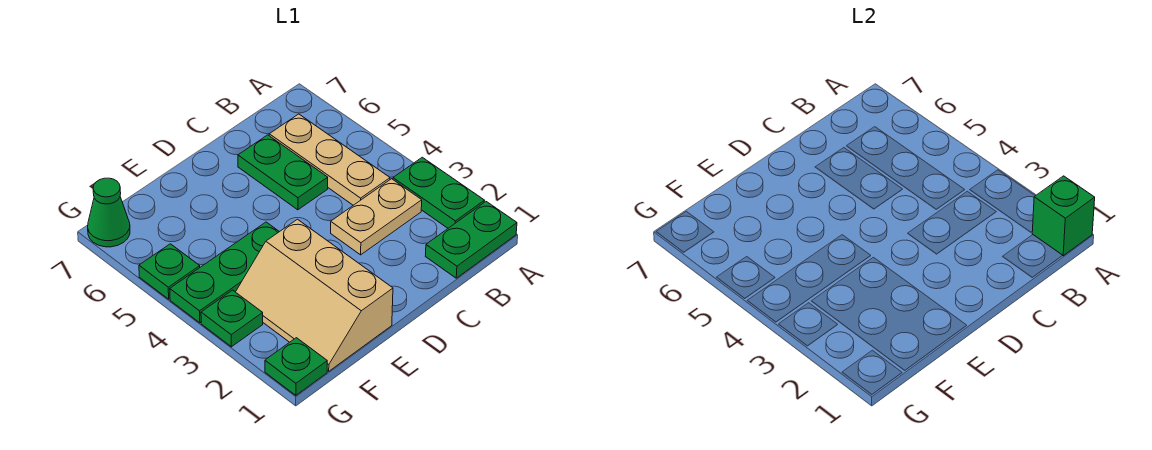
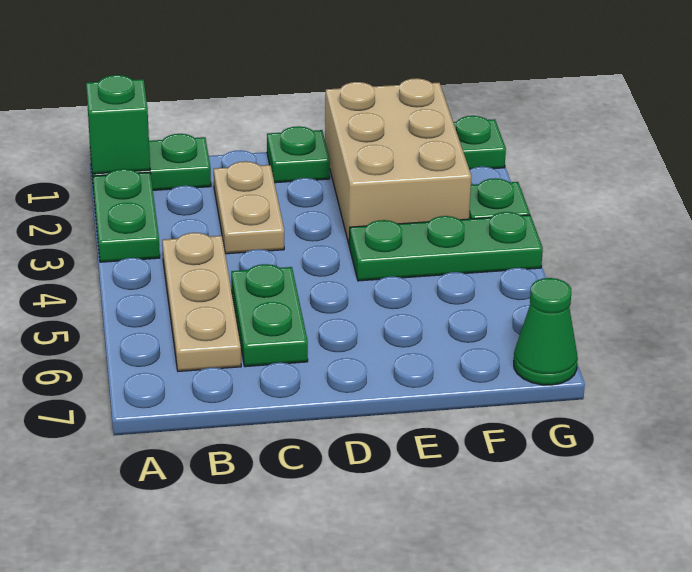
tan plate B3:C3 level 1 -> tan plate C2:C3 level 1
tan slope E1:F3 level 1 top E -> tan brick E1:F3 level 1
green plate G5 level 1 -> green plate D1 level 1

